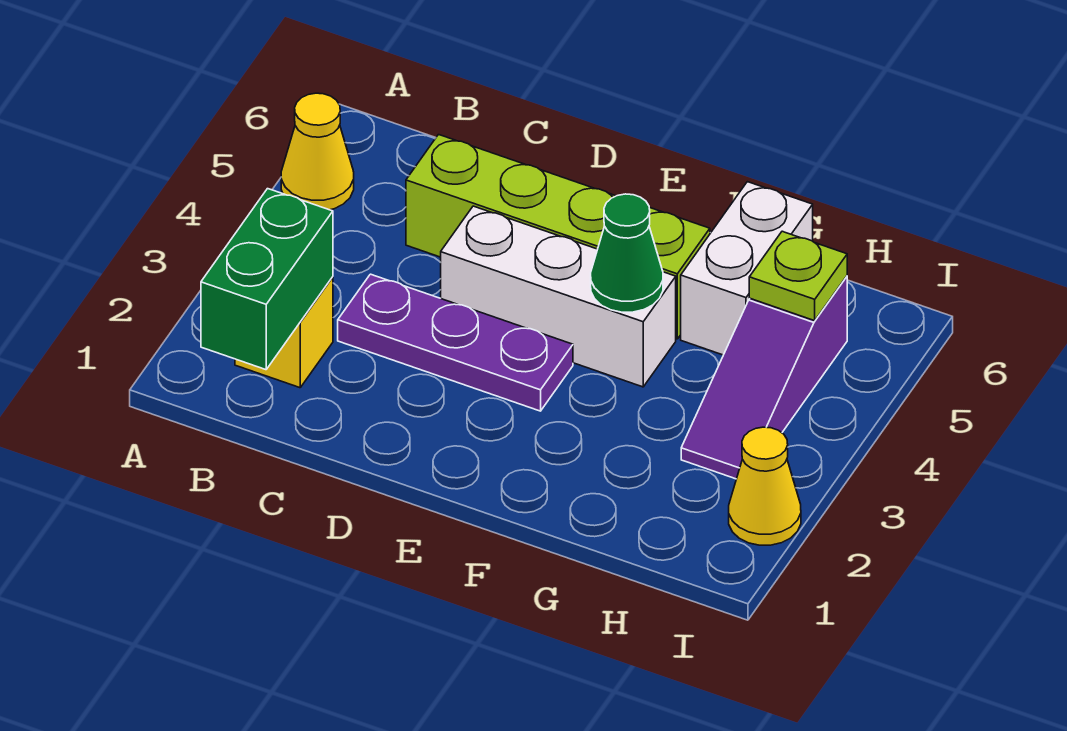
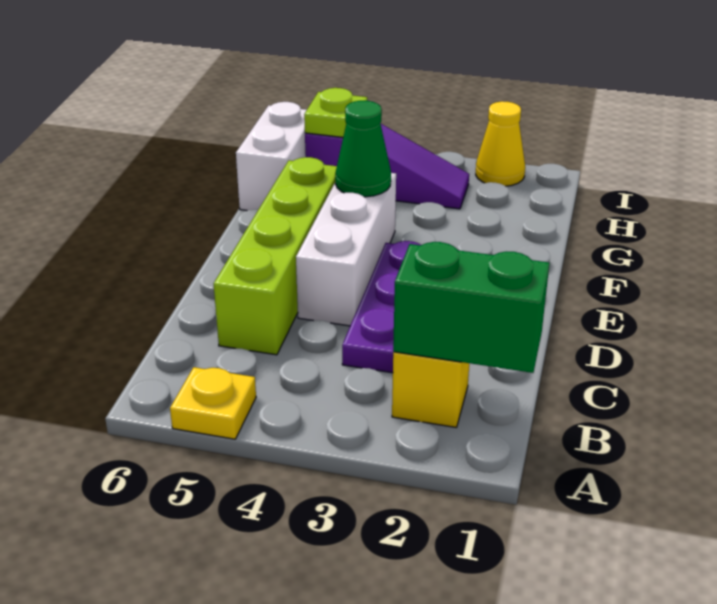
yellow cone A5 level 1 -> yellow plate A5 level 1
white brick G5:G6 level 1 -> white brick G6:H6 level 1

